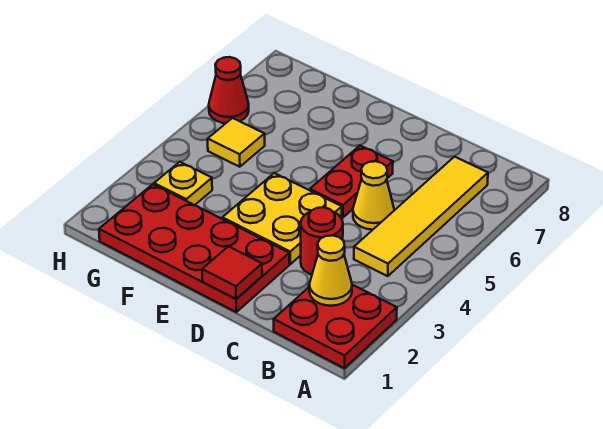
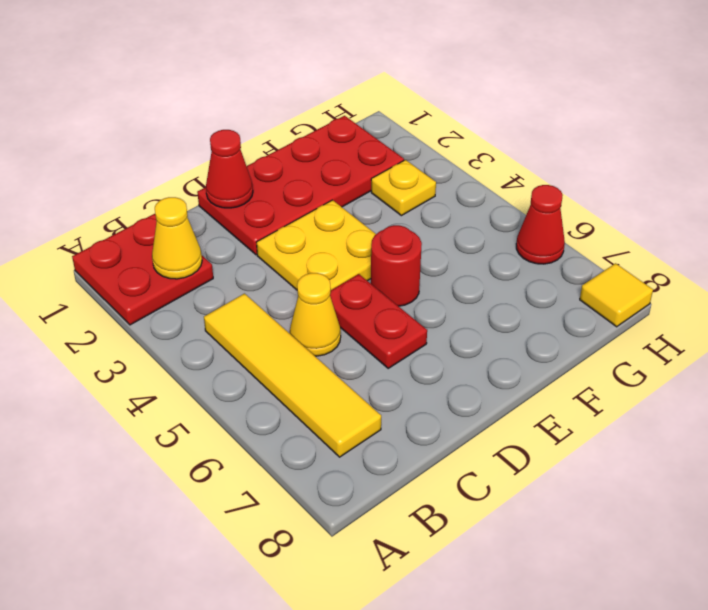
red round brick C3 level 1 -> red round brick E5 level 1
red tile D1 level 2 -> red cone D1 level 2
yellow tile G5 level 1 -> yellow tile H8 level 1

